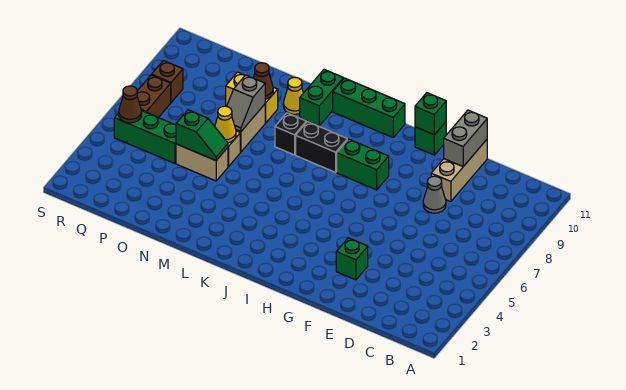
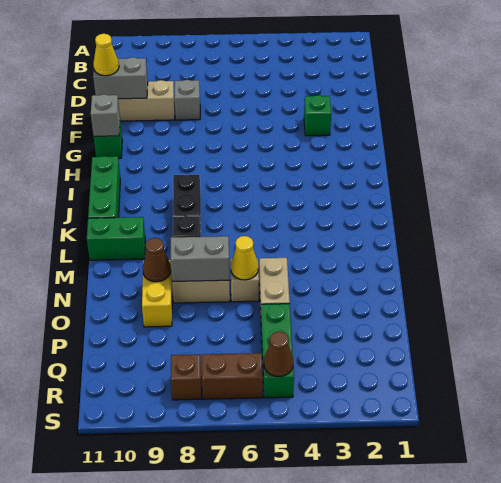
grey cone E8 level 1 -> grey brick E8 level 1
green brick G11 level 2 -> grey brick G11 level 2
green brick H8:I8 level 1 -> none
yellow cone M10 level 1 -> yellow cone E11 level 3
green slope N5:O5 level 2 top O -> none
grey slope N7:N8 level 2 top 8 -> grey brick N7:N8 level 2

